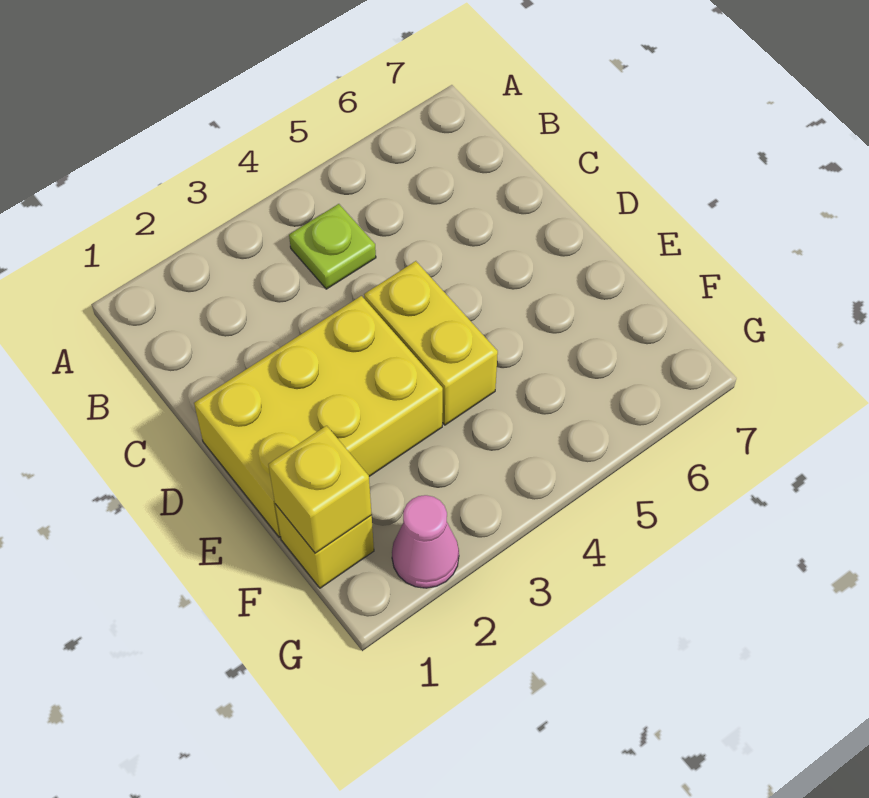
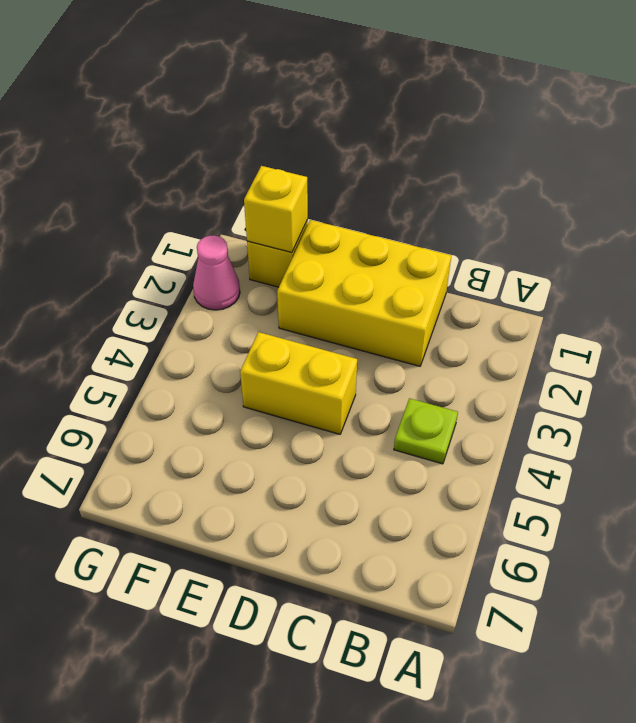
yellow brick D1:E3 level 1 -> yellow brick C1:E2 level 1

